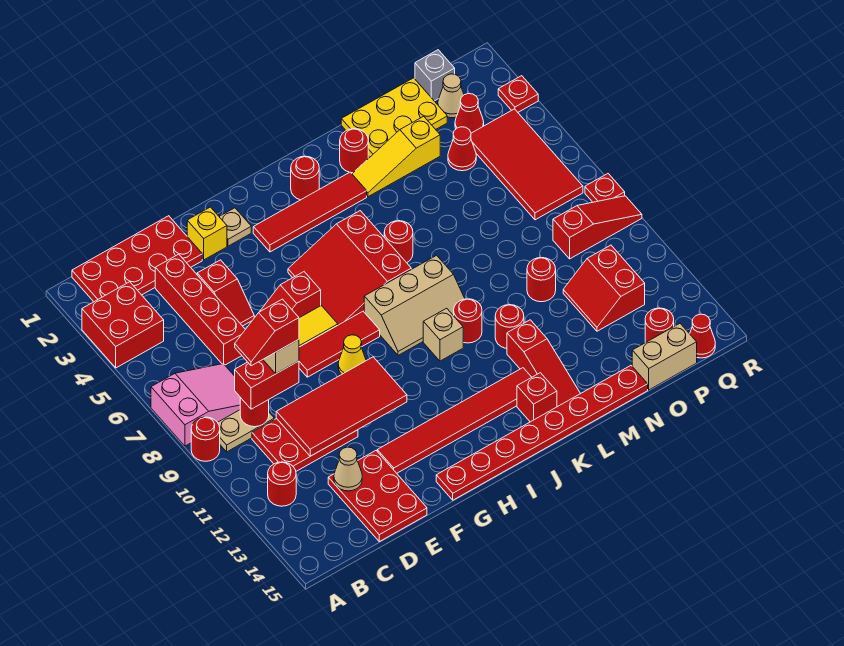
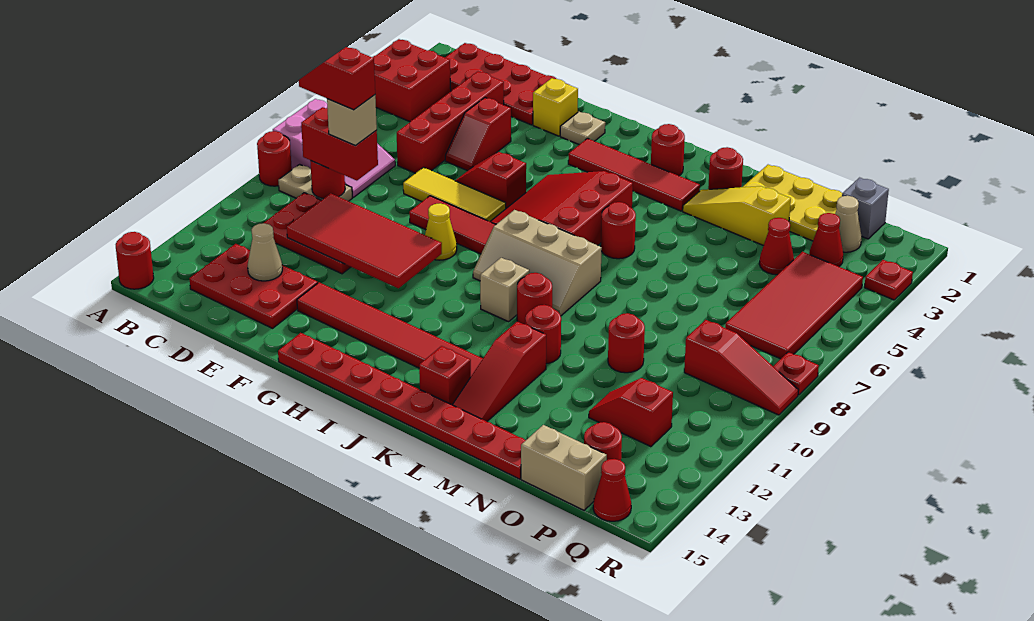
red round brick B12 level 1 -> red round brick A15 level 1
red plate D13:E15 level 1 -> red plate C13:E14 level 1
red slope O11:P12 level 1 top P -> red slope O12:P12 level 1 top P

